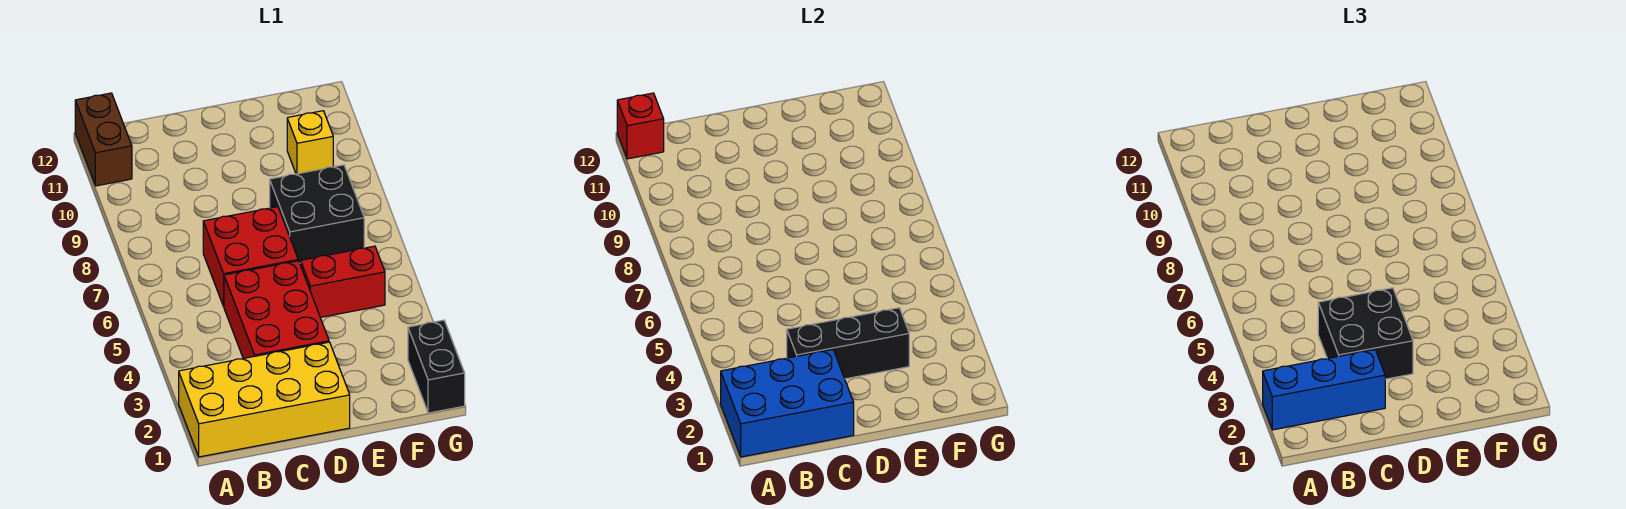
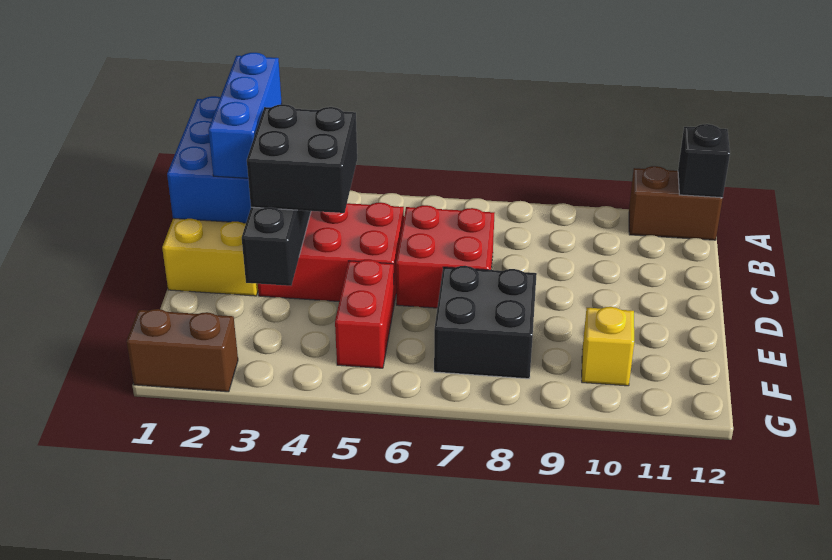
red brick A12 level 2 -> black brick A12 level 2
black brick G1:G2 level 1 -> brown brick G1:G2 level 1

